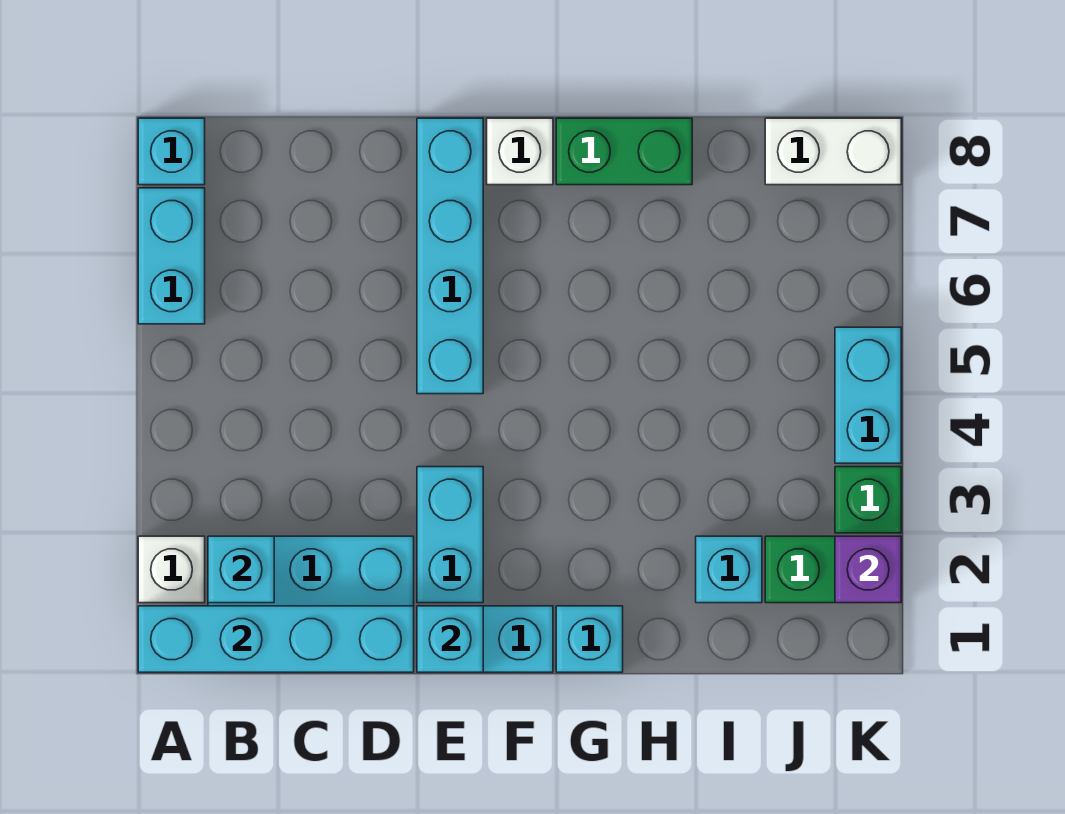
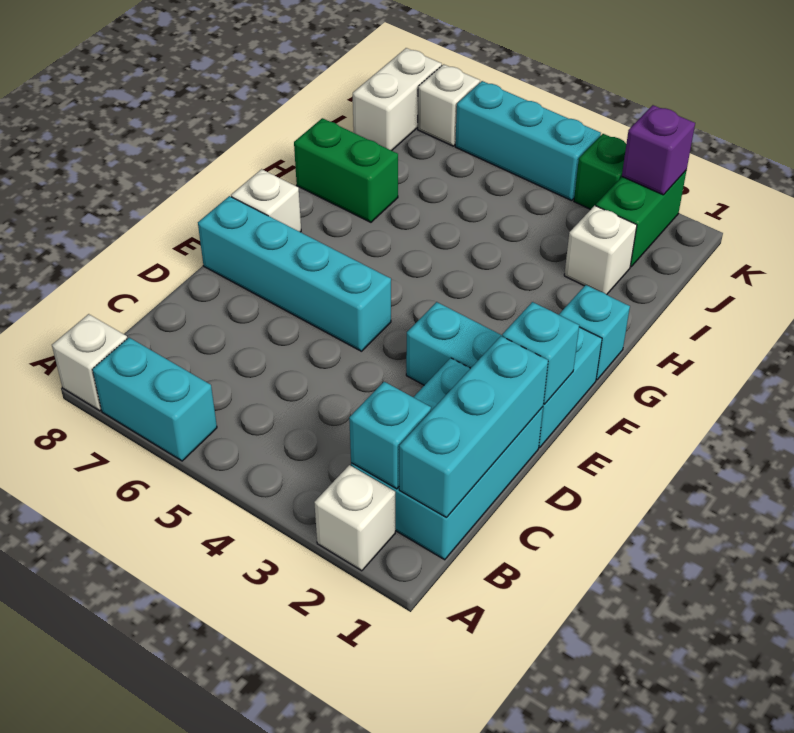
cyan brick A1:D1 level 2 -> cyan brick B1:D1 level 2
cyan brick A8 level 1 -> white brick A8 level 1
green brick G8:H8 level 1 -> green brick H7:H8 level 1
cyan brick I2 level 1 -> white brick I2 level 1
cyan brick K4:K5 level 1 -> cyan brick K4:K6 level 1
none -> white brick K7 level 1

